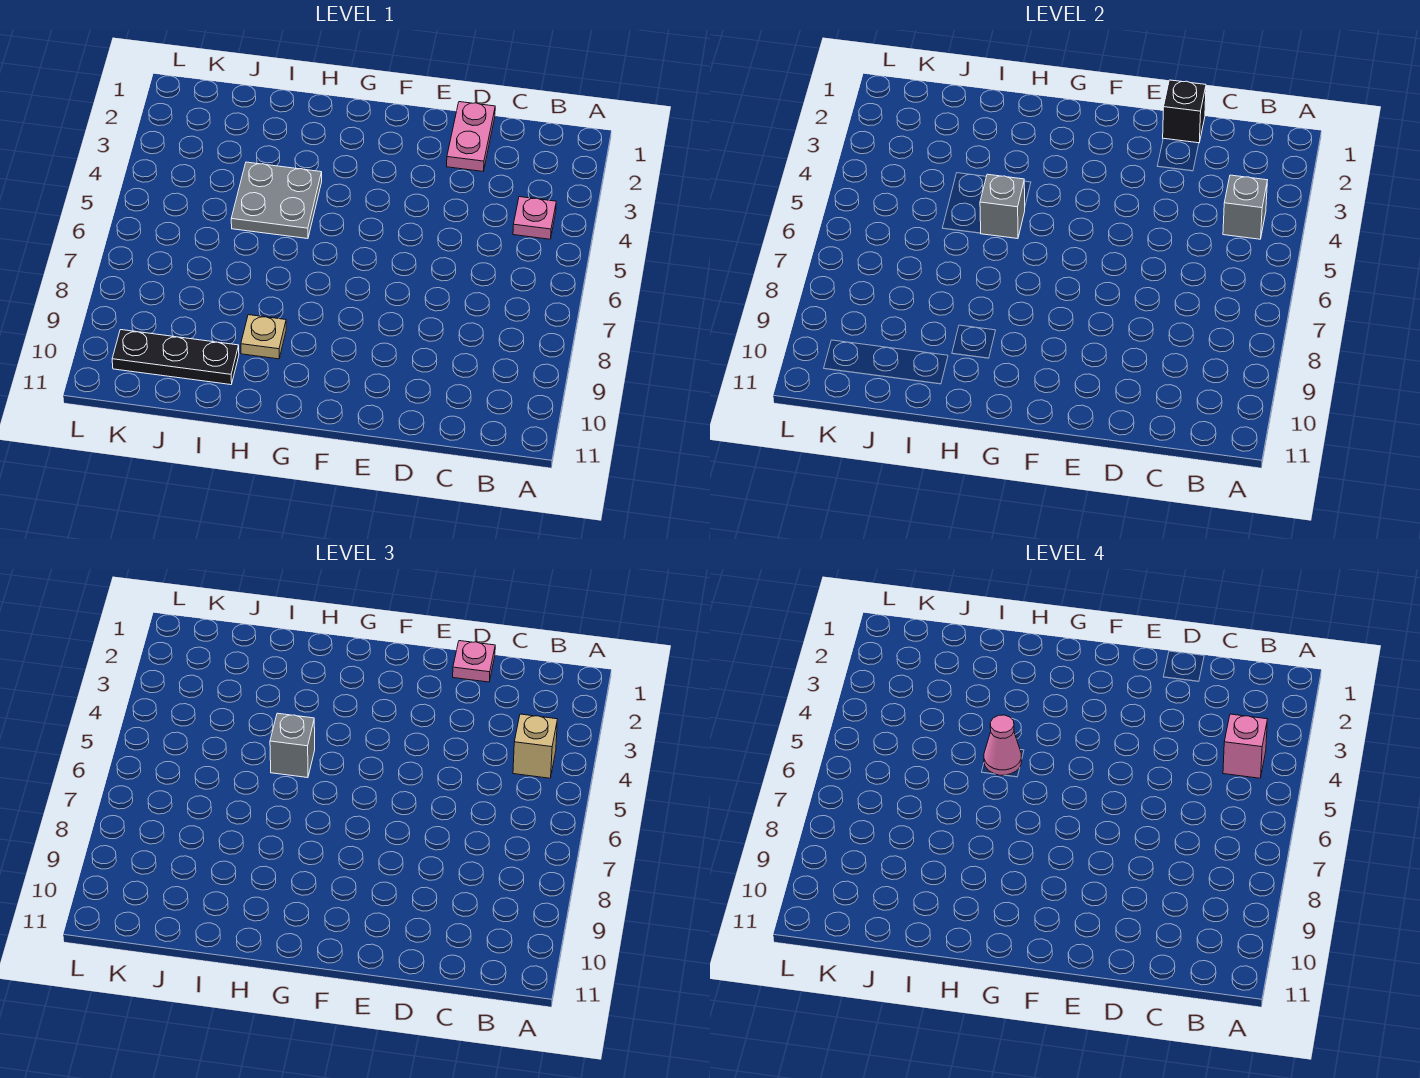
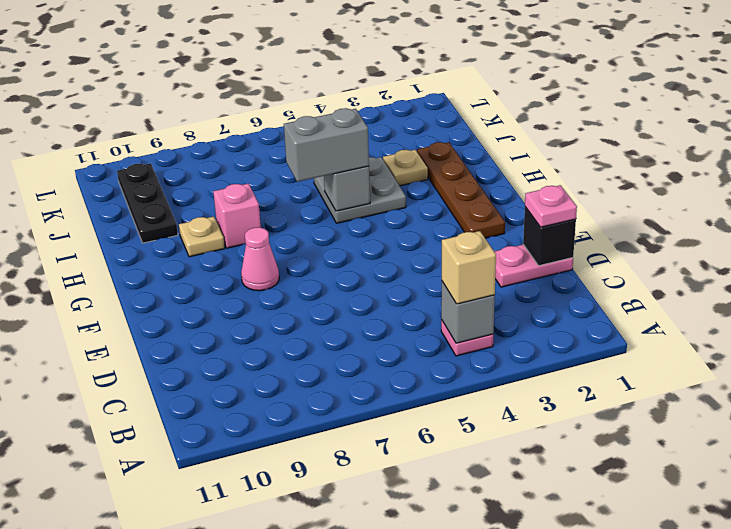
pink brick B4 level 4 -> pink brick H8 level 1
none -> brown plate F2:I2 level 1
grey brick H5 level 3 -> grey brick H5:H6 level 3
pink cone H5 level 4 -> pink cone F8 level 1
none -> tan plate I3 level 1

